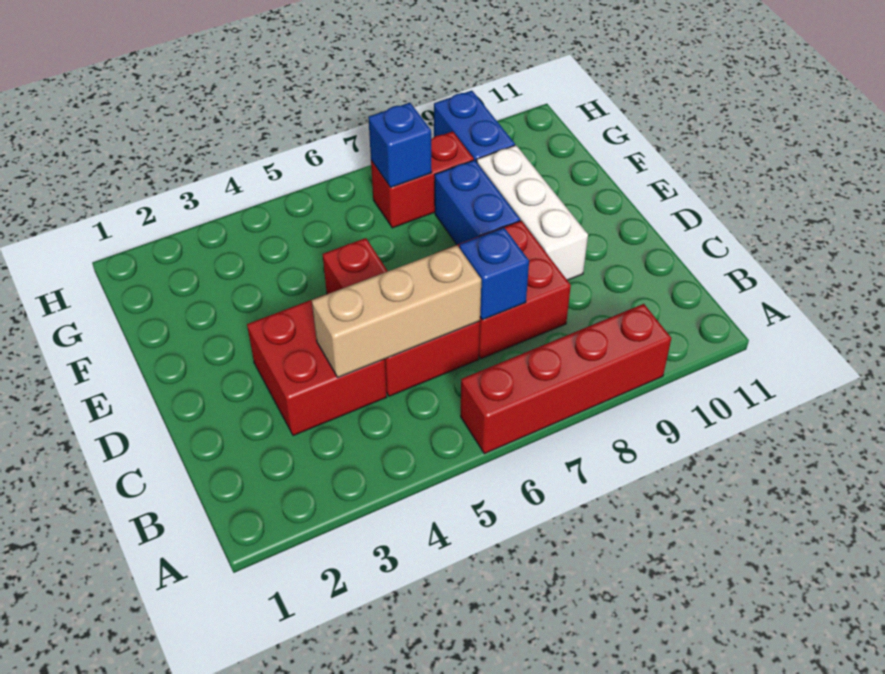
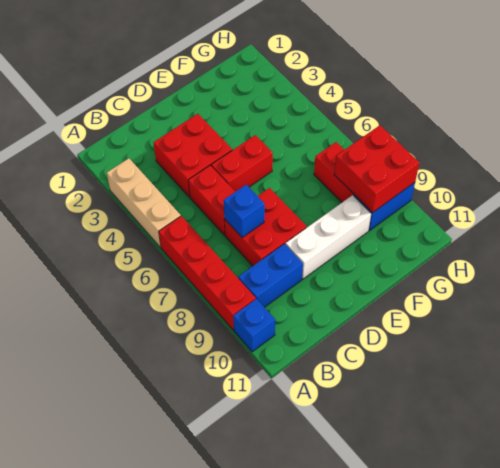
tan brick C4:C6 level 2 -> tan brick A3:A5 level 1
blue brick E8:F8 level 1 -> blue brick B9:C9 level 1
blue brick G7 level 2 -> blue brick A10 level 1
none -> red brick G8:H9 level 2

